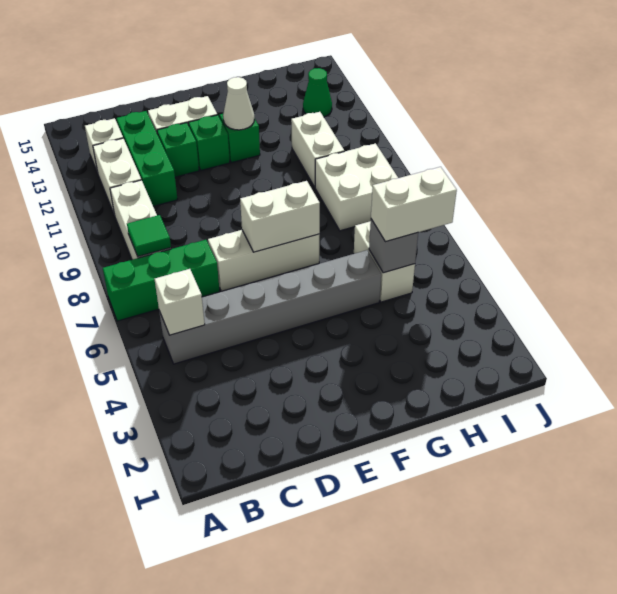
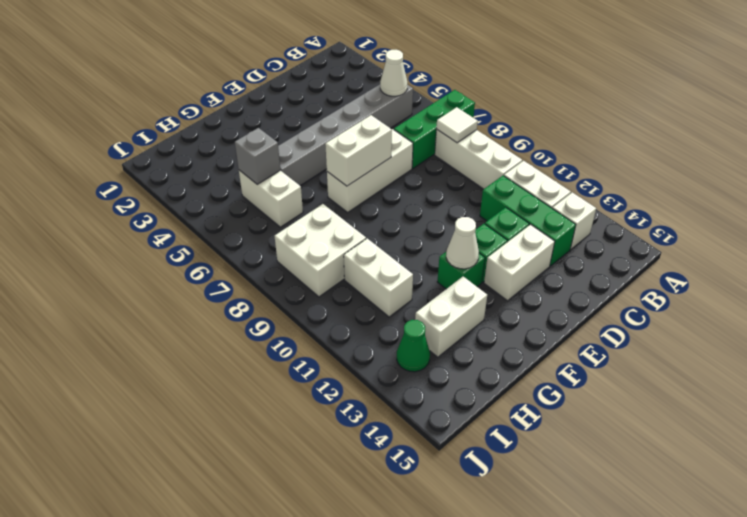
white brick B5 level 2 -> white cone B5 level 2
green tile B8 level 2 -> white tile B8 level 2
white brick H5:I5 level 3 -> white brick G13:H13 level 1

